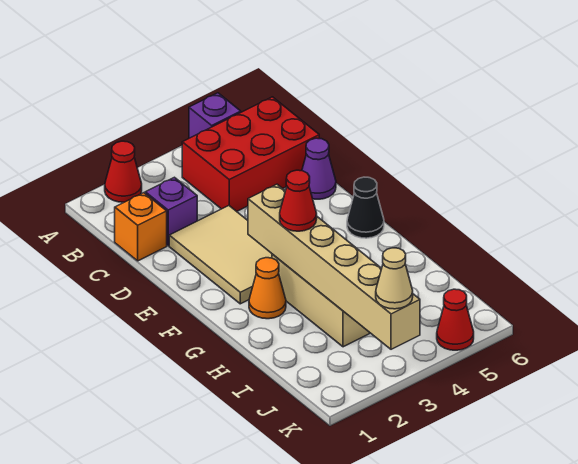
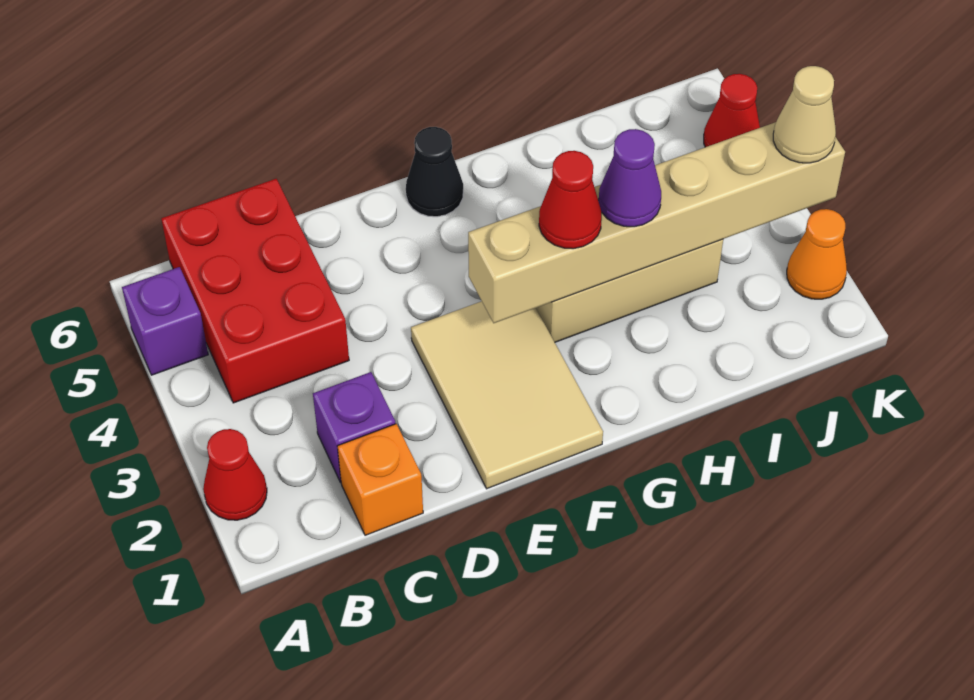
tan tile D2:F3 level 1 -> tan tile E1:F3 level 1
purple cone D6 level 1 -> purple cone H3 level 3
orange cone G2 level 1 -> orange cone K2 level 1

